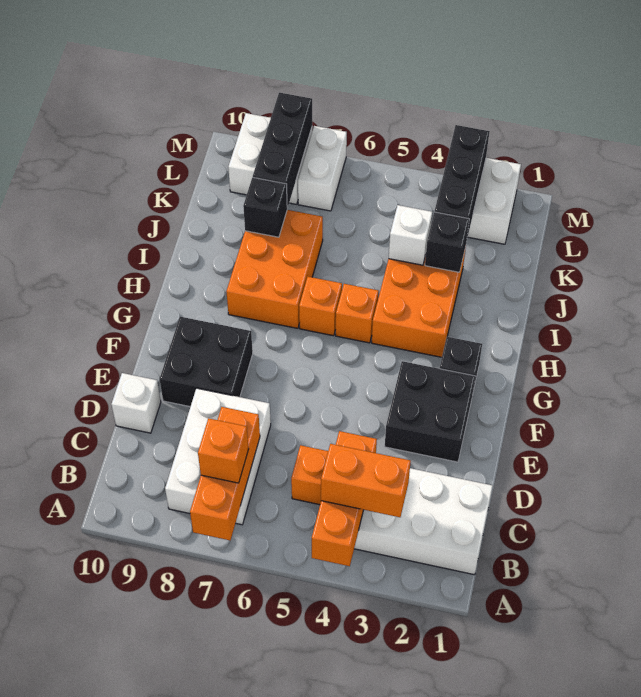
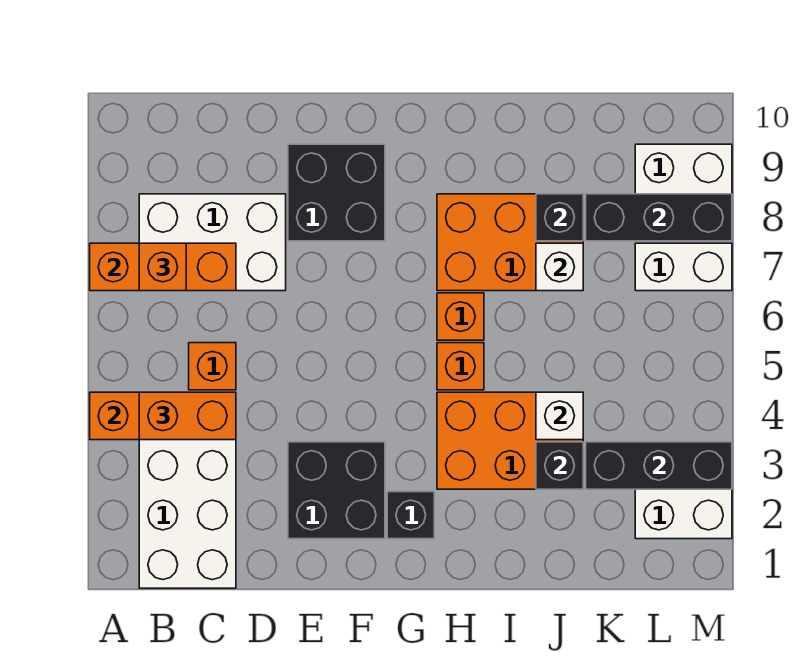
orange brick B3:B4 level 3 -> orange brick B4:C4 level 3
white brick D10 level 1 -> white brick J7 level 2

